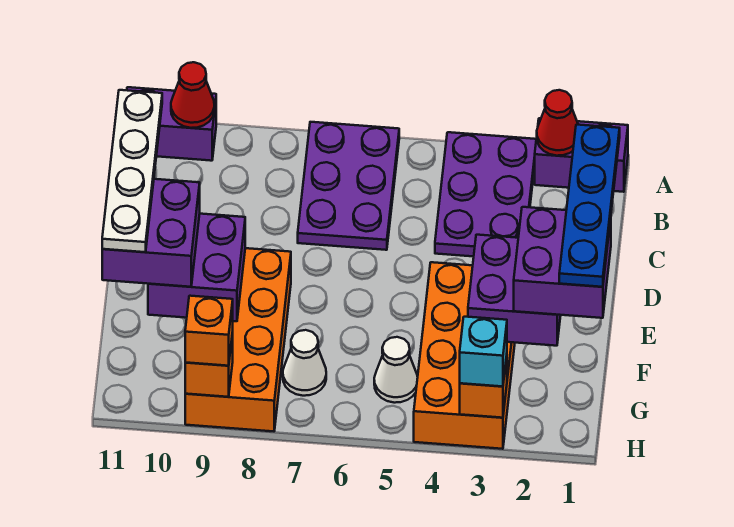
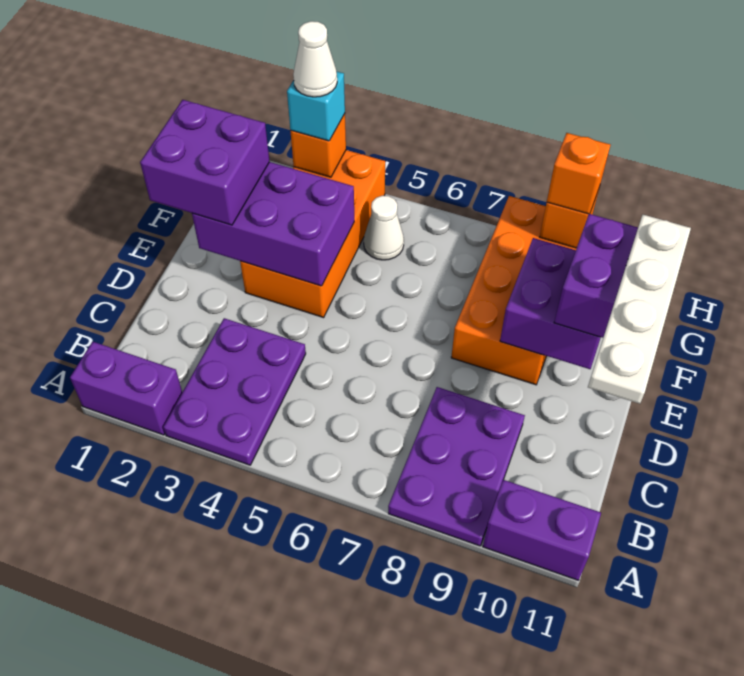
red cone A2 level 2 -> none
purple plate A6:C7 level 1 -> purple plate A8:C9 level 1
red cone A10 level 2 -> none
blue plate C1:F1 level 4 -> none
purple brick E2:F3 level 2 -> purple brick E2:F4 level 2
white cone G7 level 1 -> white cone H3 level 4

